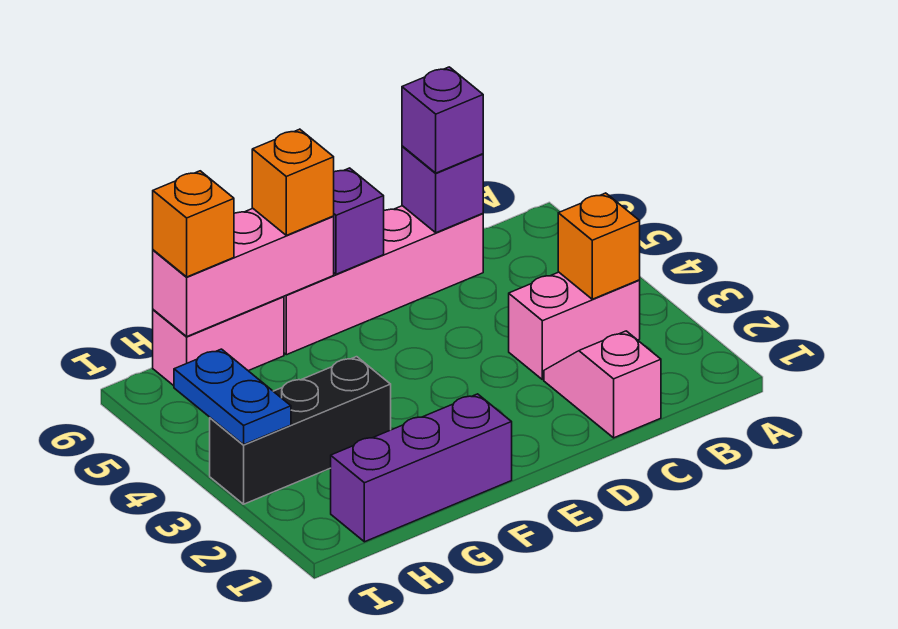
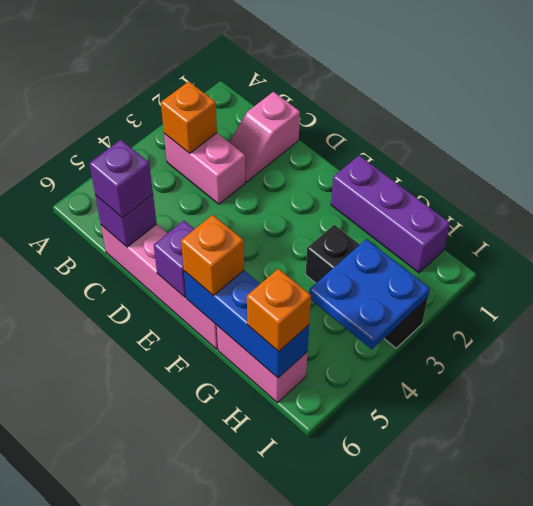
pink brick F6:H6 level 2 -> blue brick F6:H6 level 2
blue plate I3:I4 level 2 -> blue plate H3:I4 level 2

